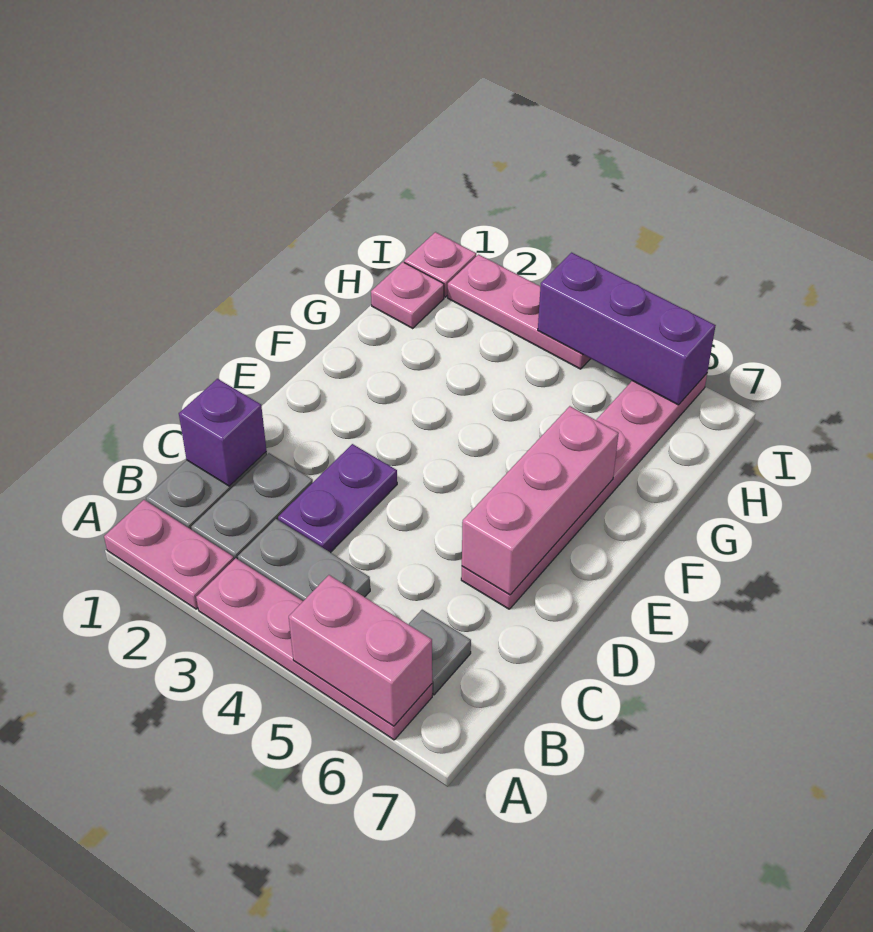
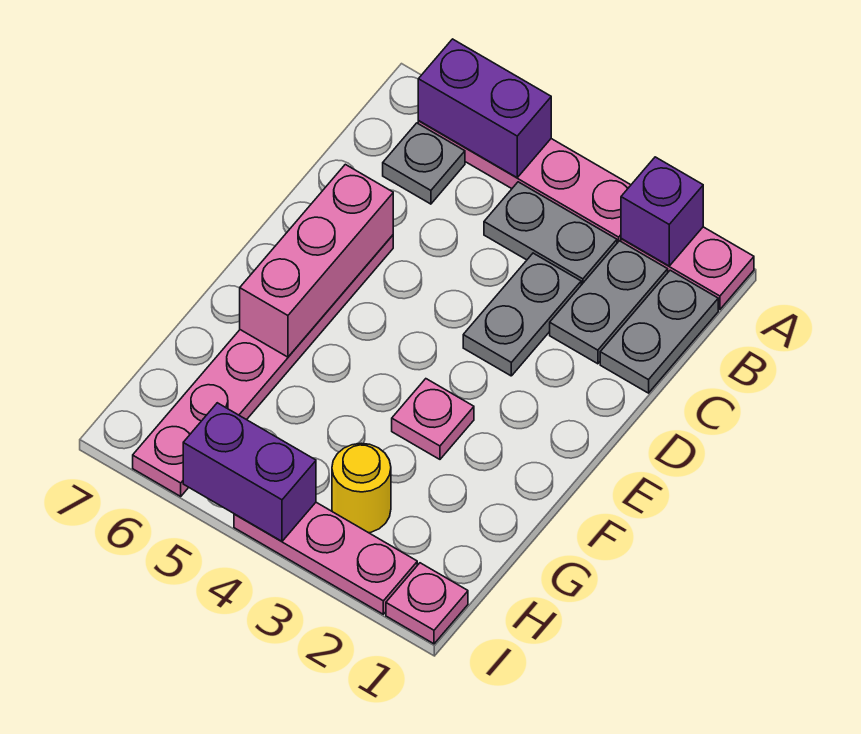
pink brick A5:A6 level 2 -> purple brick A5:A6 level 2
purple brick C1 level 2 -> purple brick A2 level 2
purple plate C3:D3 level 1 -> grey plate C3:D3 level 1
pink plate H1 level 1 -> pink plate F3 level 1
none -> yellow round brick H3 level 1
purple brick I4:I6 level 2 -> purple brick I4:I5 level 2

